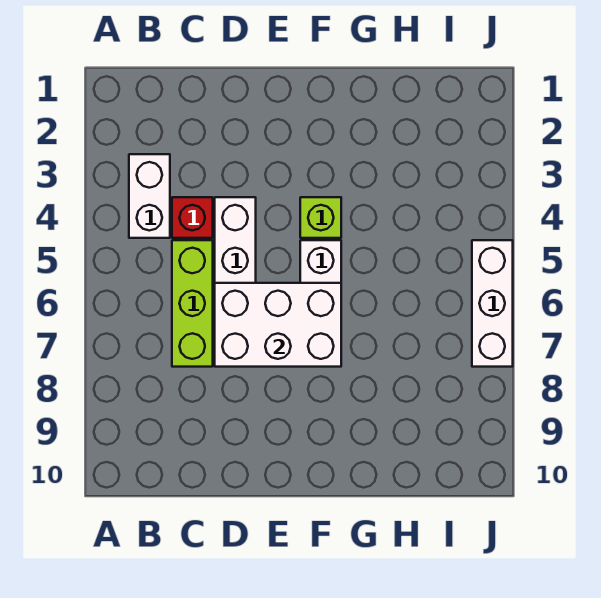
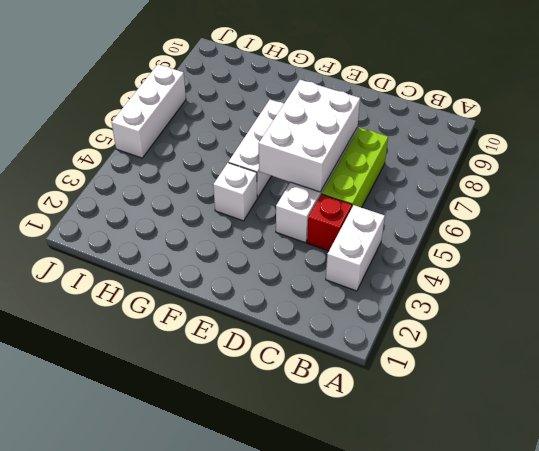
white brick D6:F7 level 2 -> white brick D5:E7 level 2
lime brick F4 level 1 -> white brick F4 level 1

